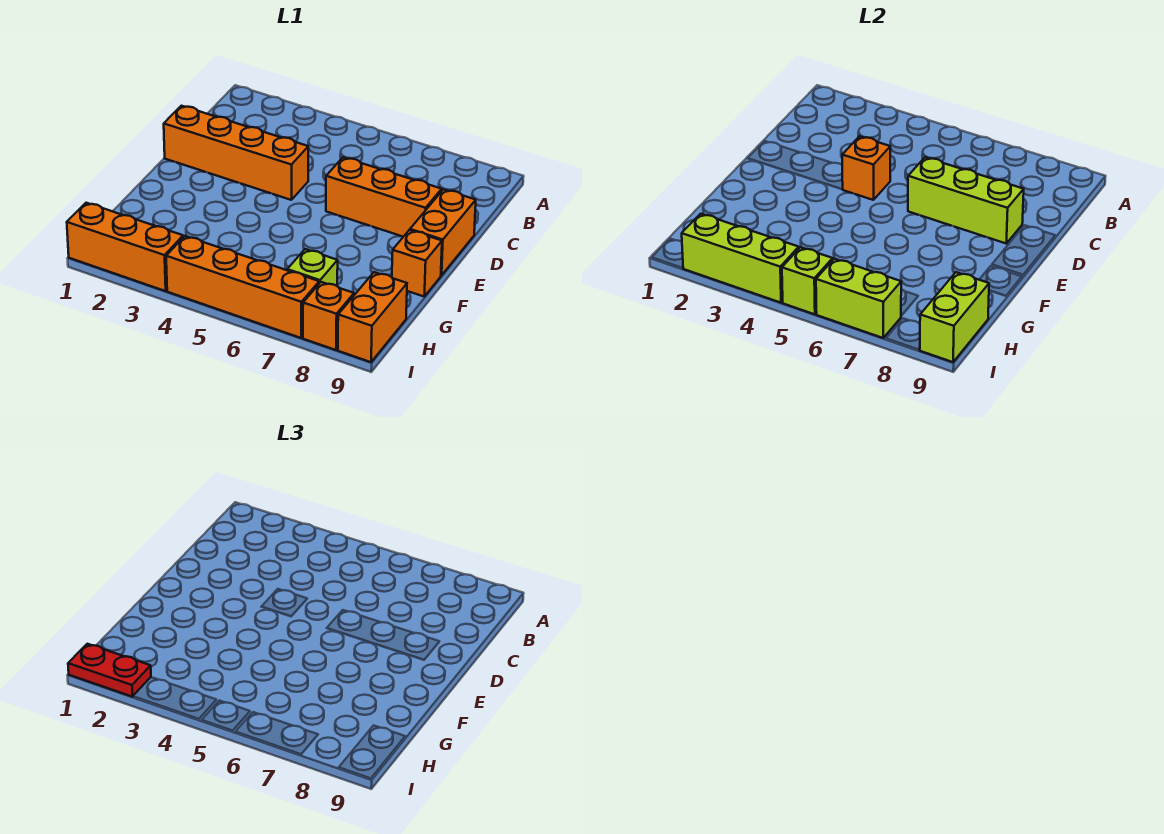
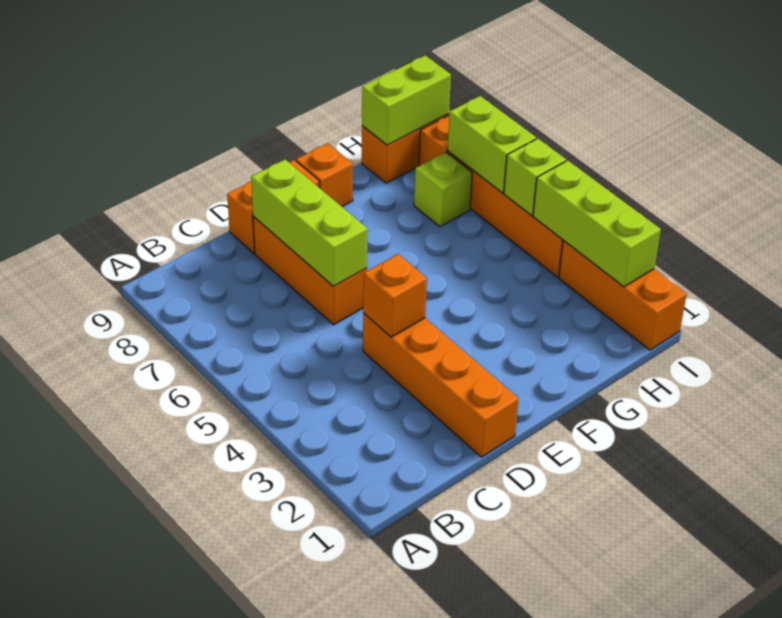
red plate I1:I2 level 3 -> none

